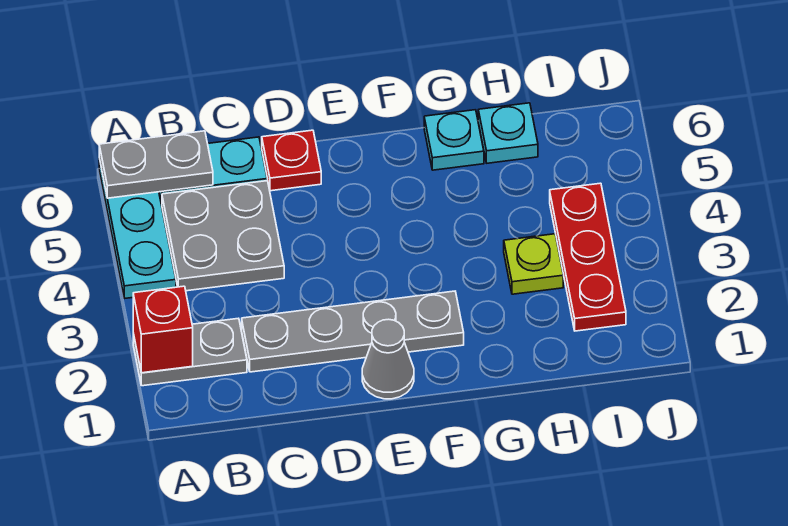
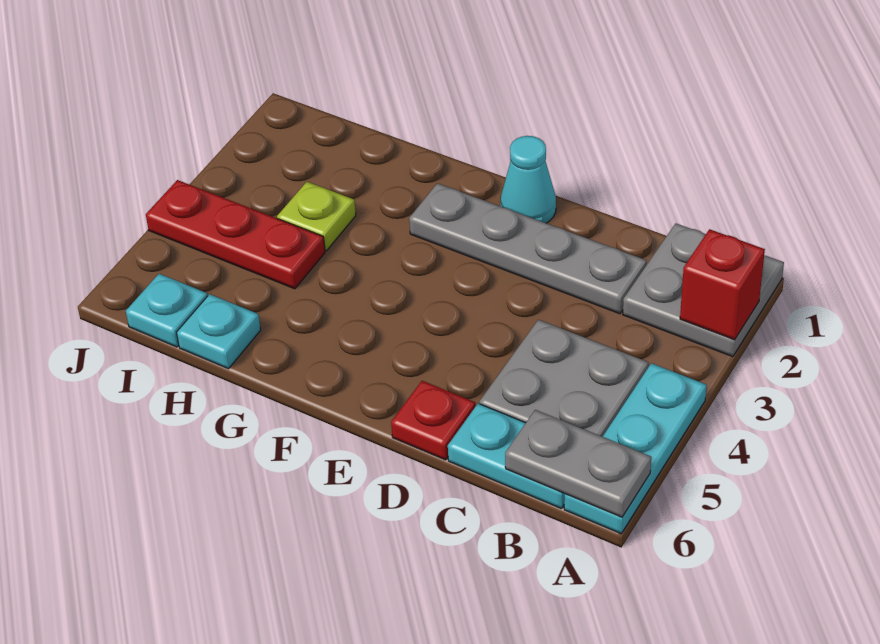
grey plate A2:B2 level 1 -> grey plate A1:B2 level 1
grey cone E1 level 1 -> cyan cone E1 level 1
cyan plate G6 level 1 -> cyan plate I6 level 1
red plate I2:I4 level 1 -> red plate H4:J4 level 1

